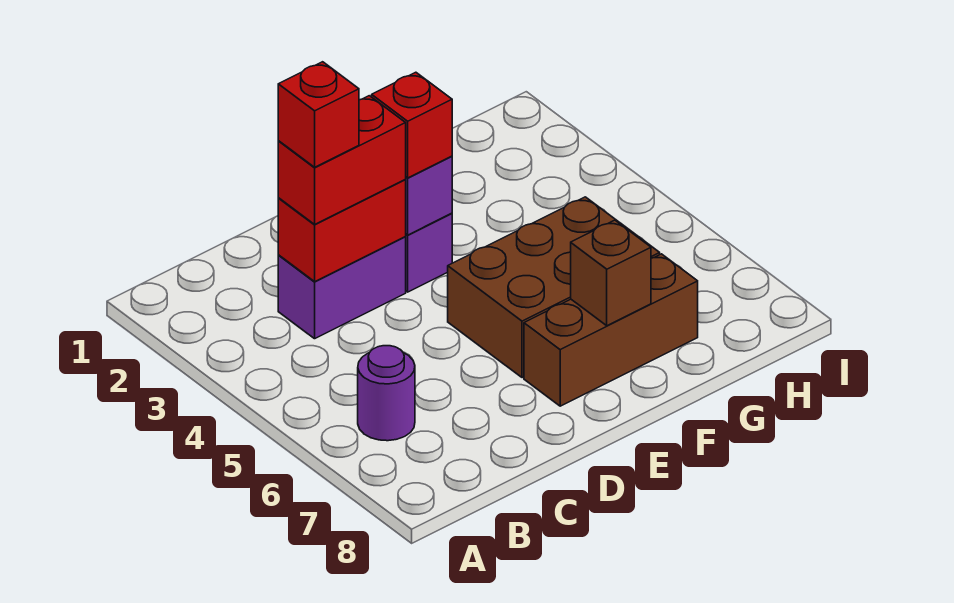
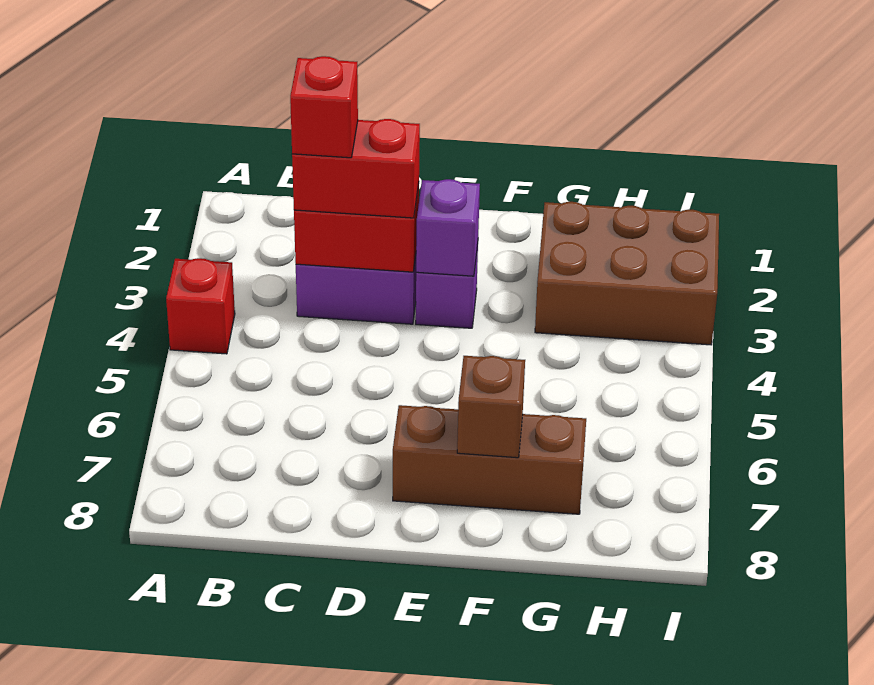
purple round brick B6 level 1 -> none
red brick E3 level 3 -> red brick A4 level 1
brown brick E5:G6 level 1 -> brown brick G2:I3 level 1

